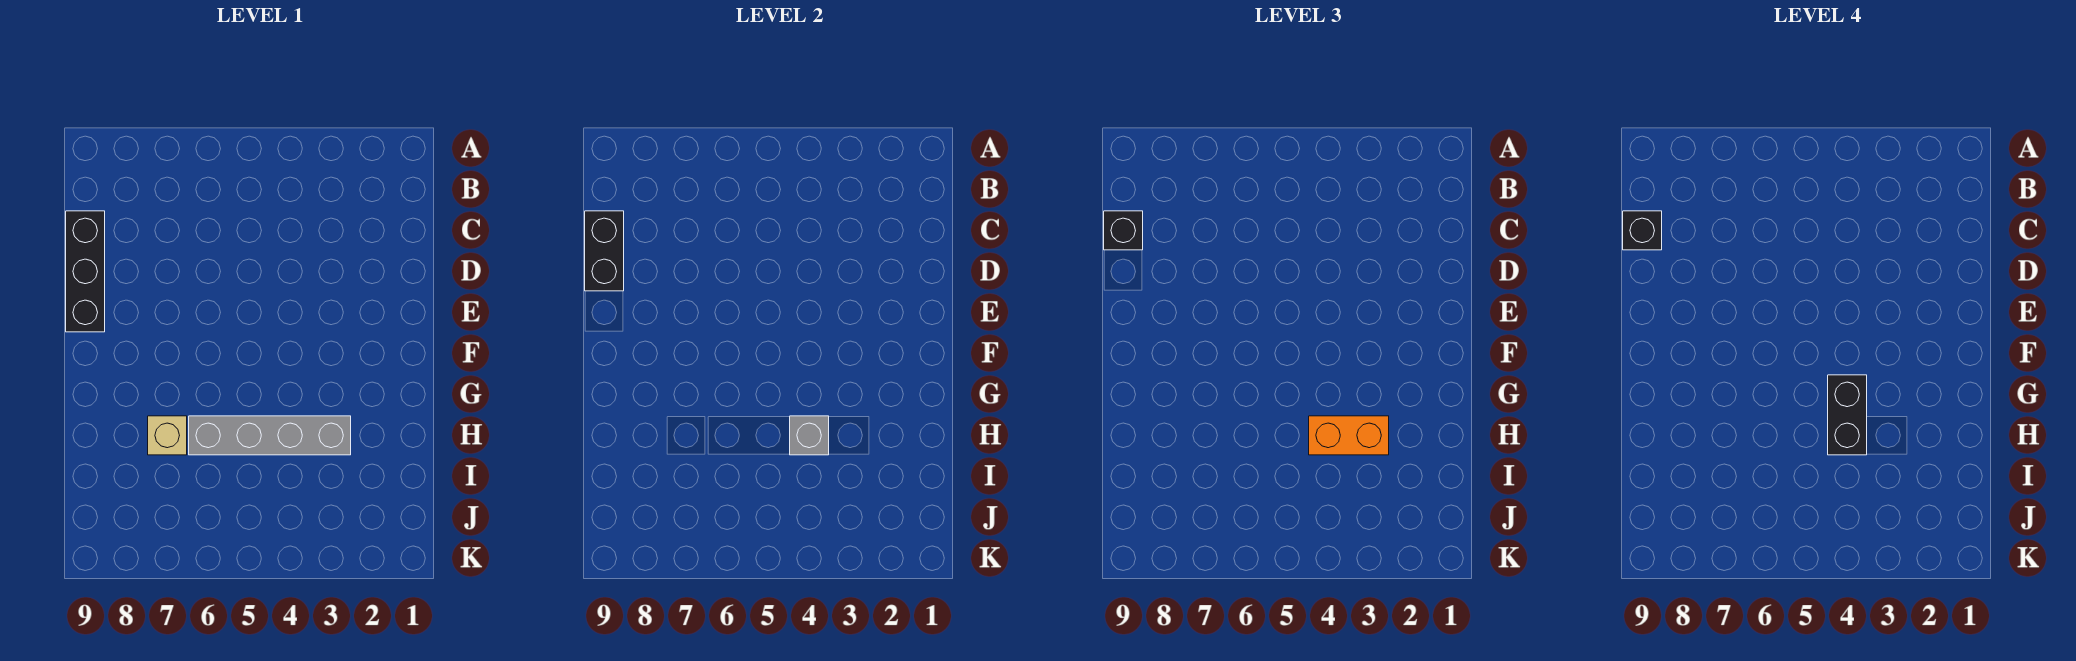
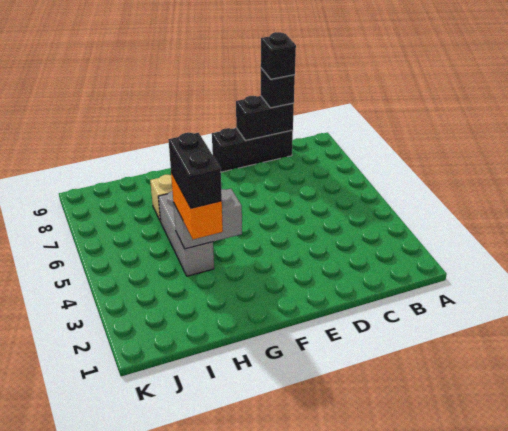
black brick G4:H4 level 4 -> black brick H3:H4 level 4
grey brick H3:H6 level 1 -> grey brick H4:H6 level 1
grey brick H4 level 2 -> grey brick G4:H4 level 2

